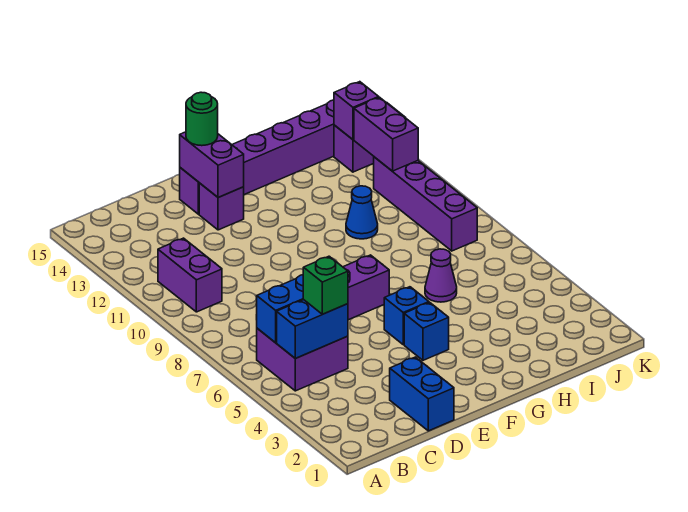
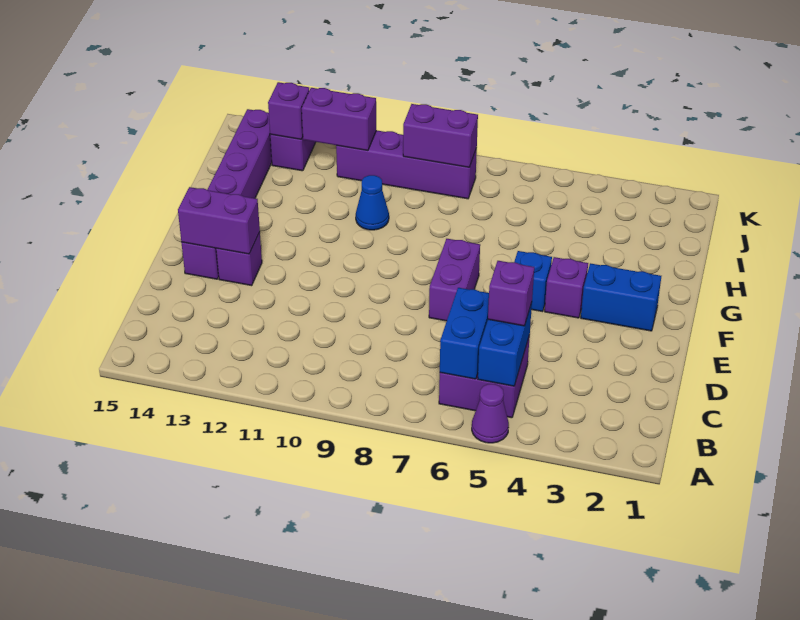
purple brick B10:B11 level 1 -> purple brick J8:J9 level 2
green brick C5 level 3 -> purple brick C5 level 3
blue brick D1:D2 level 1 -> blue brick F2:F3 level 1
green round brick E14 level 3 -> none
blue brick F4 level 1 -> purple brick F4 level 1
purple cone H6 level 1 -> purple cone A5 level 1

